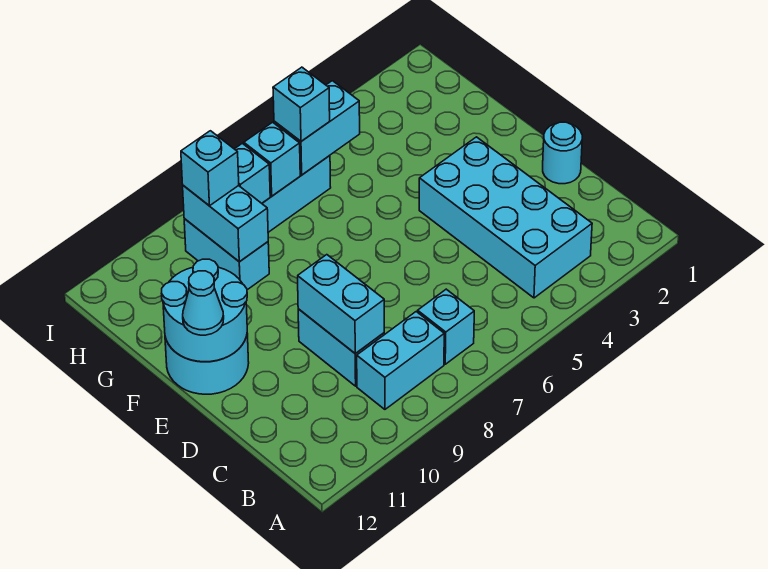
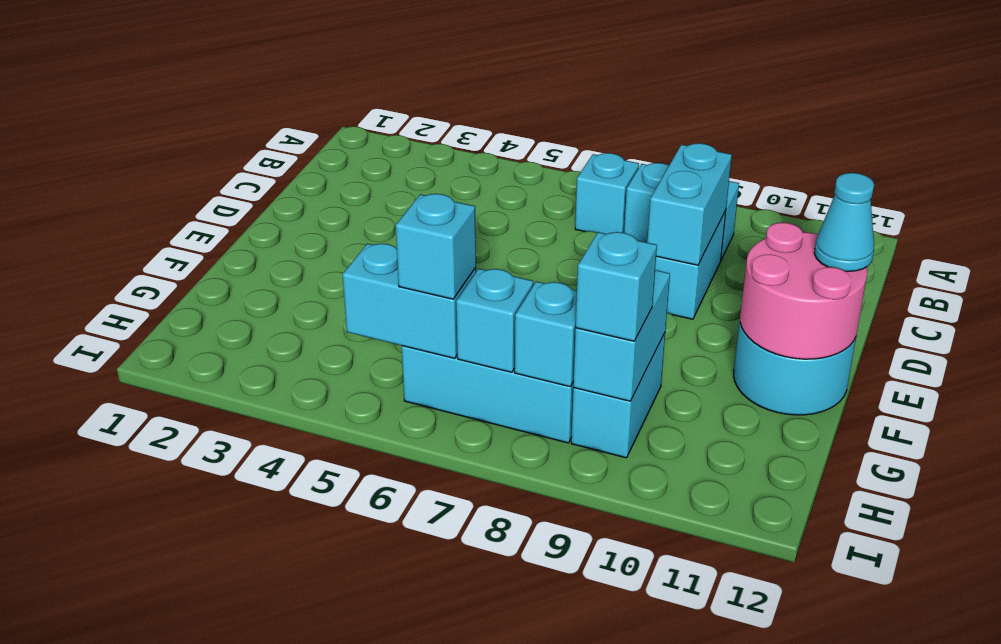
cyan brick B3:E4 level 1 -> none
cyan round brick D1 level 1 -> none
cyan round brick E11:F12 level 2 -> pink round brick E11:F12 level 2

